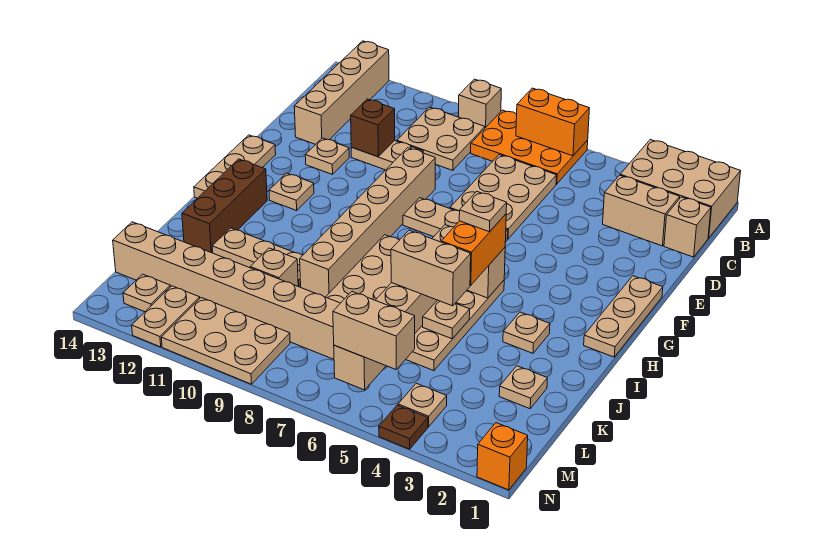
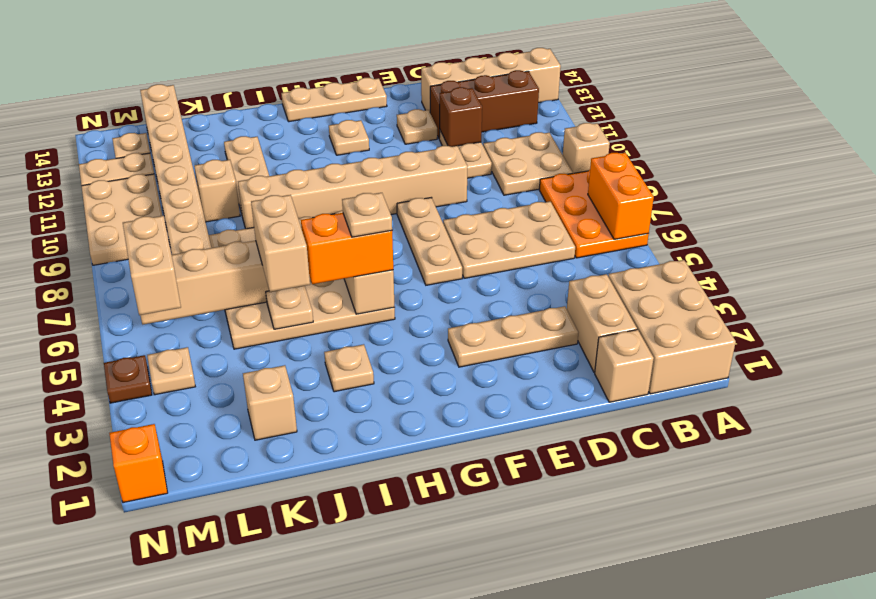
tan plate F1:H1 level 1 -> tan plate D3:F3 level 1
brown brick H13:J13 level 1 -> brown brick B12:D12 level 1
tan plate K2 level 1 -> tan brick K2 level 1

